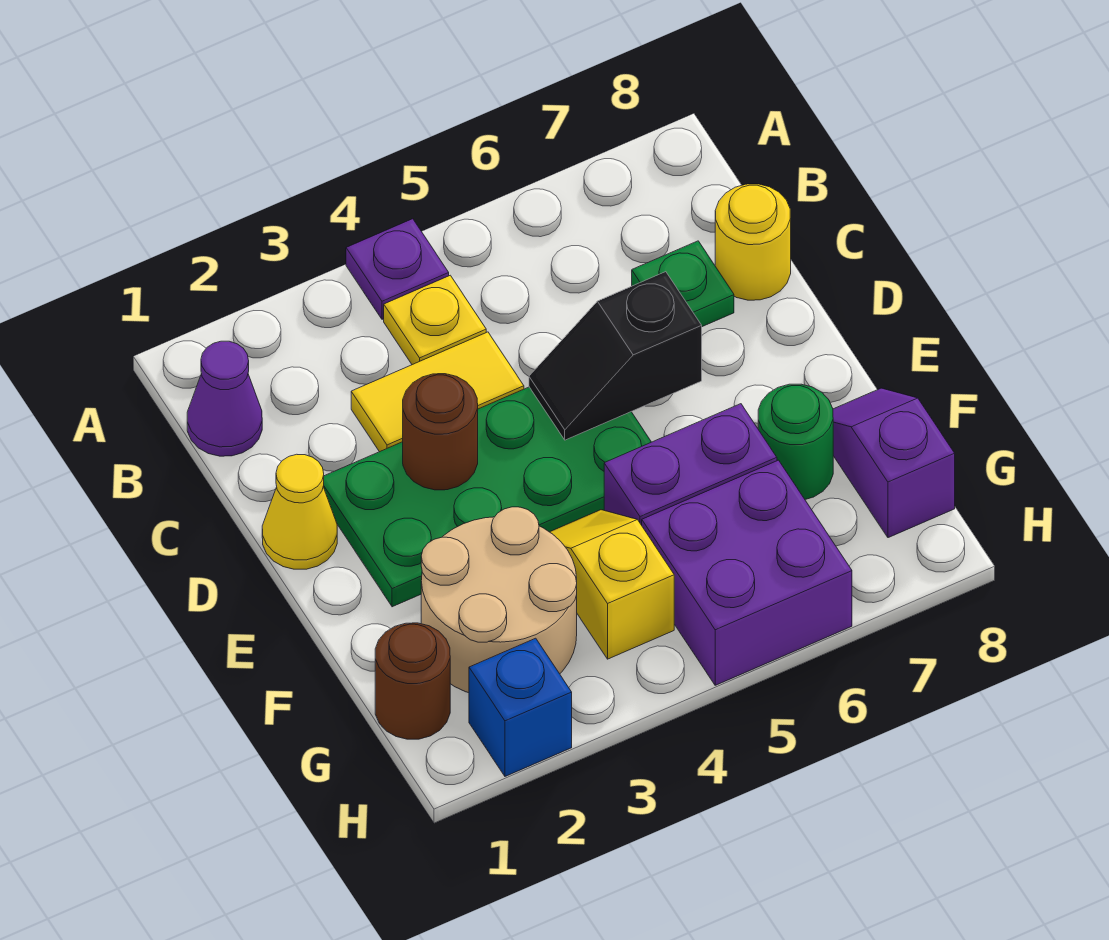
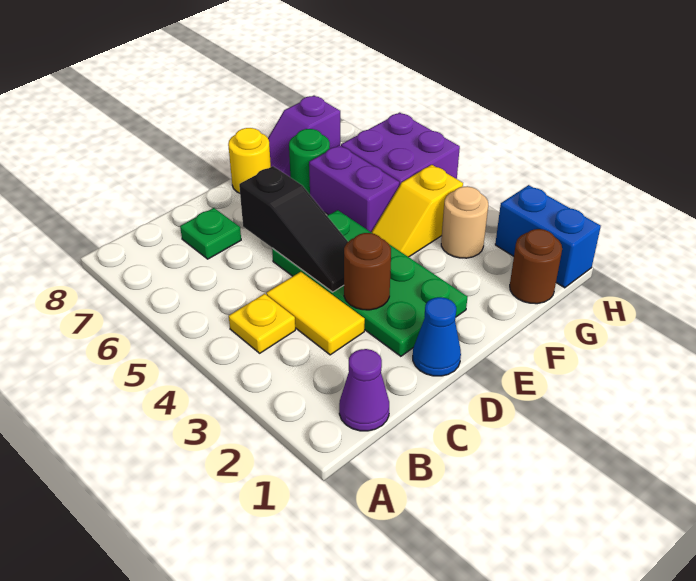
purple plate A4 level 1 -> none
yellow round brick C8 level 1 -> yellow round brick E8 level 1
yellow cone D1 level 1 -> blue cone D1 level 1
black slope D5:D6 level 2 top 6 -> black slope D4:D6 level 2 top 6
tan round brick F2:G3 level 1 -> tan round brick G3 level 1
blue brick H2 level 1 -> blue brick H1:H2 level 1

